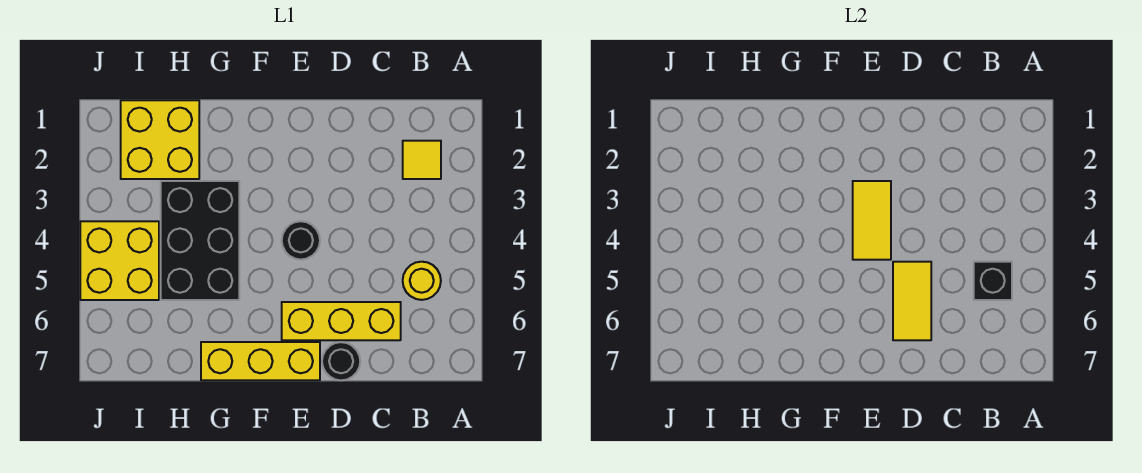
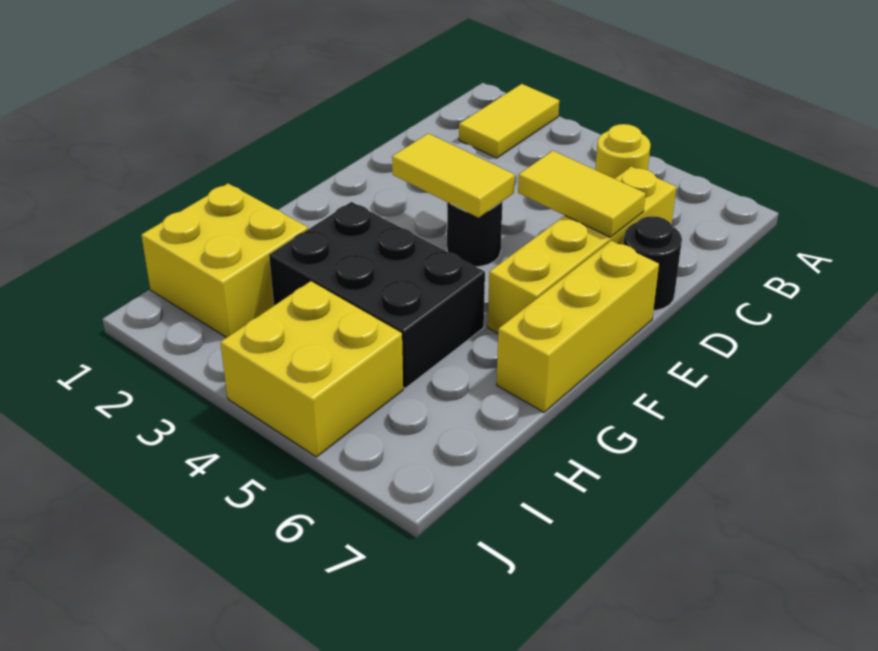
yellow tile B2 level 1 -> yellow tile A2:B2 level 1
black brick B5 level 2 -> none
yellow brick C6:E6 level 1 -> yellow brick C6:F6 level 1

